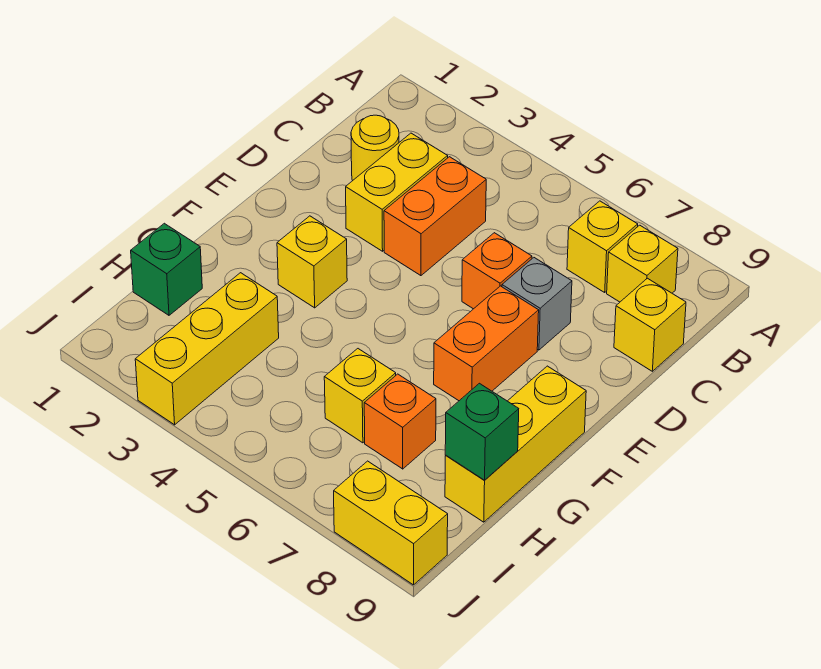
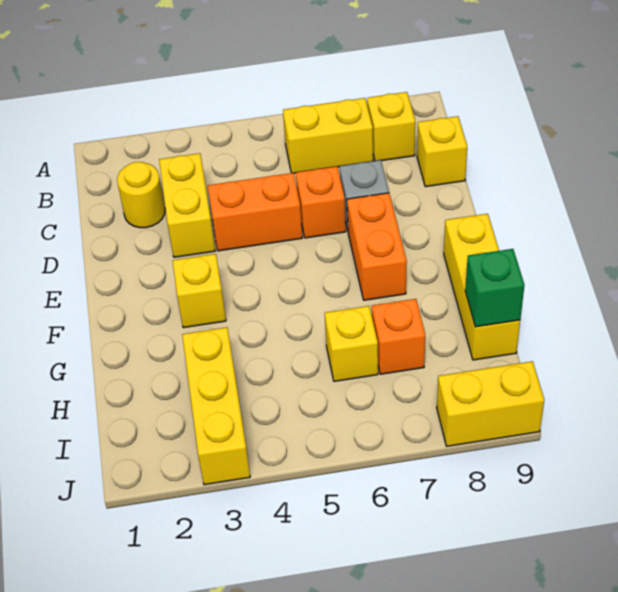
yellow brick B7 level 1 -> yellow brick B6:B7 level 1
orange brick C4:D4 level 1 -> orange brick D4:D5 level 1
green brick H1 level 1 -> none

